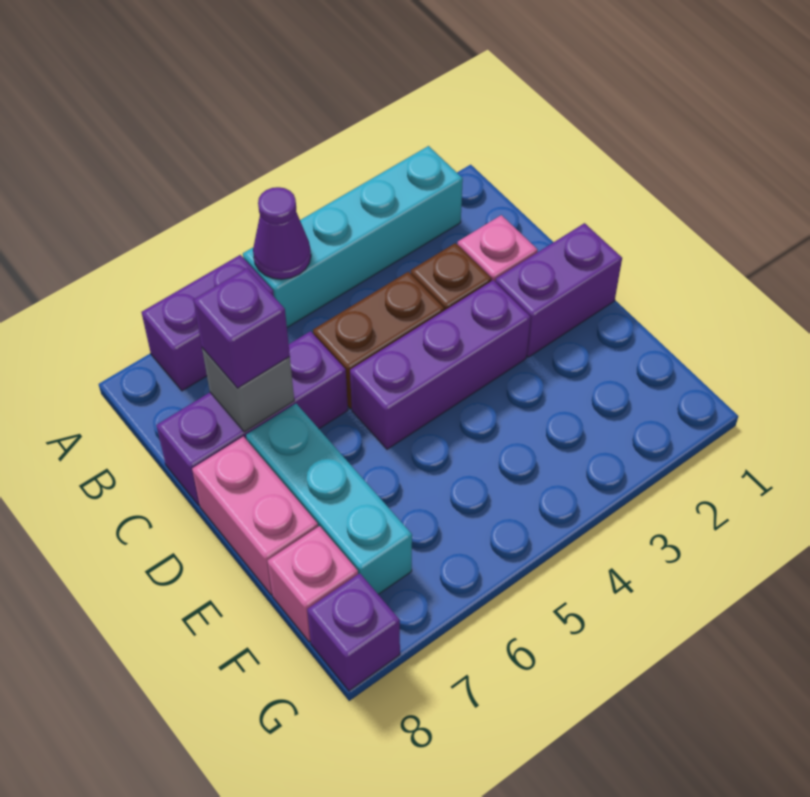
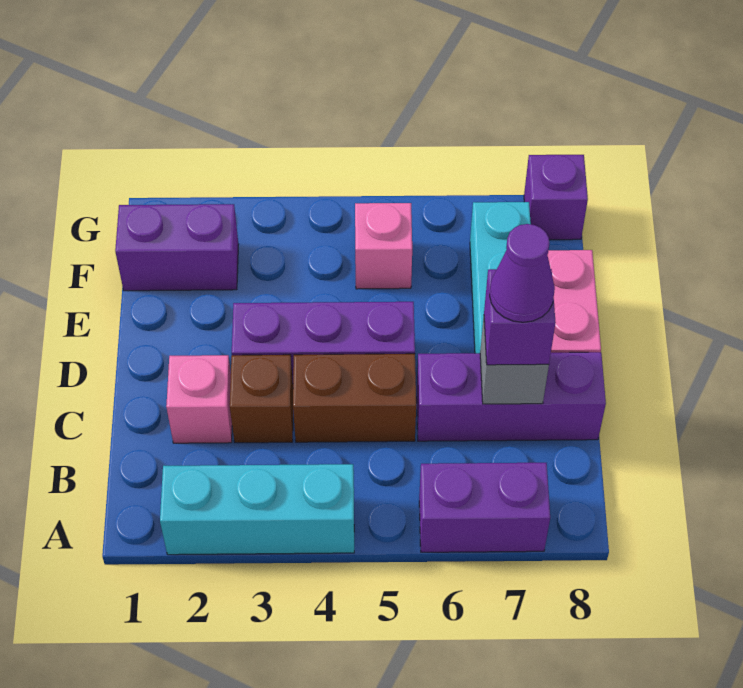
cyan brick A2:A5 level 1 -> cyan brick A2:A4 level 1
purple cone A5 level 2 -> purple cone C7 level 4
purple brick D1:D2 level 1 -> purple brick F1:F2 level 1
pink brick F8 level 1 -> pink brick F5 level 1

